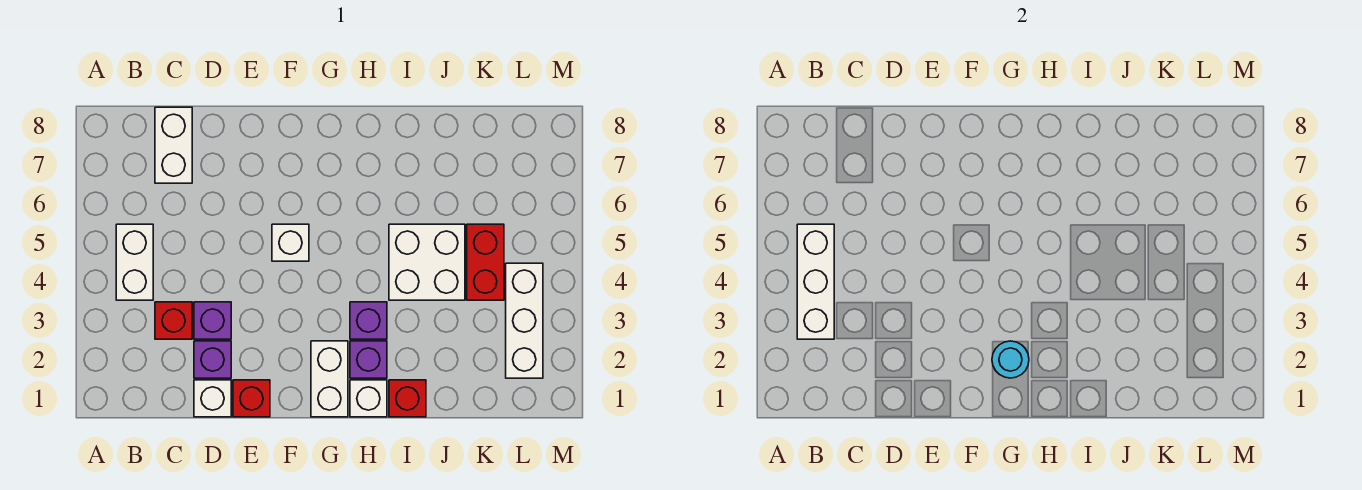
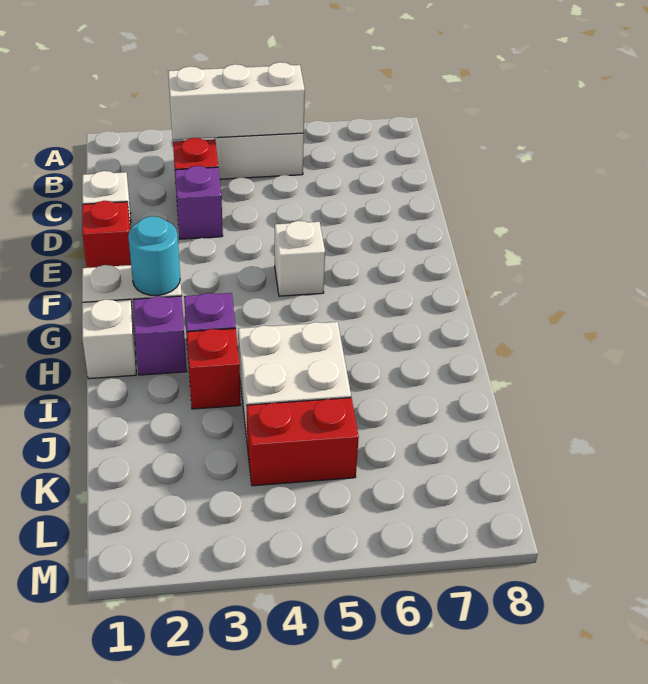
white brick C7:C8 level 1 -> none
purple brick D2 level 1 -> none
red brick I1 level 1 -> red brick I3 level 1
white brick L2:L4 level 1 -> none

